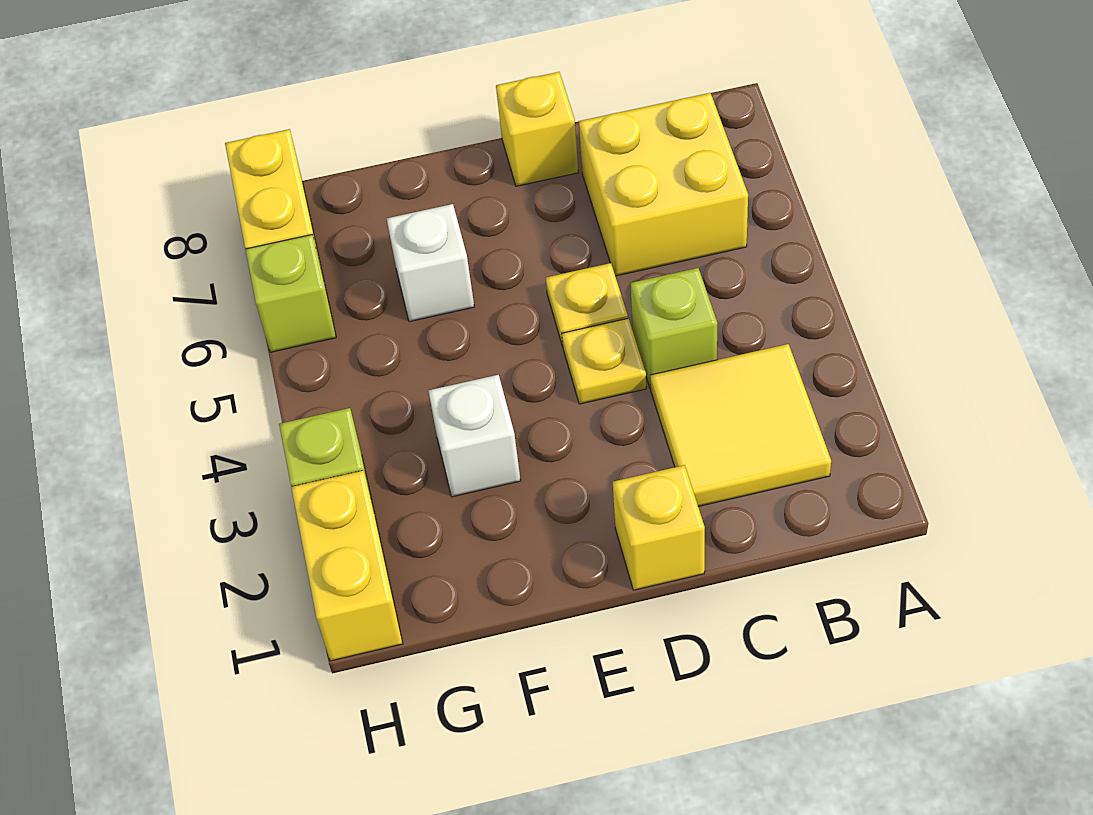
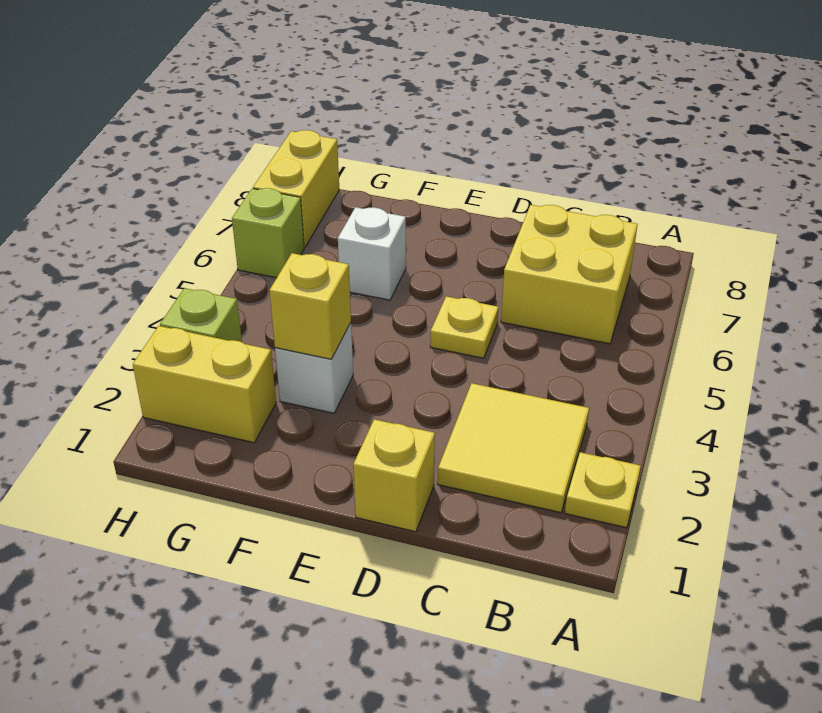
lime brick C4 level 1 -> none
yellow plate D4 level 1 -> yellow plate A2 level 1
yellow brick D8 level 1 -> yellow brick F3 level 2
yellow brick H1:H2 level 1 -> yellow brick G2:H2 level 1

